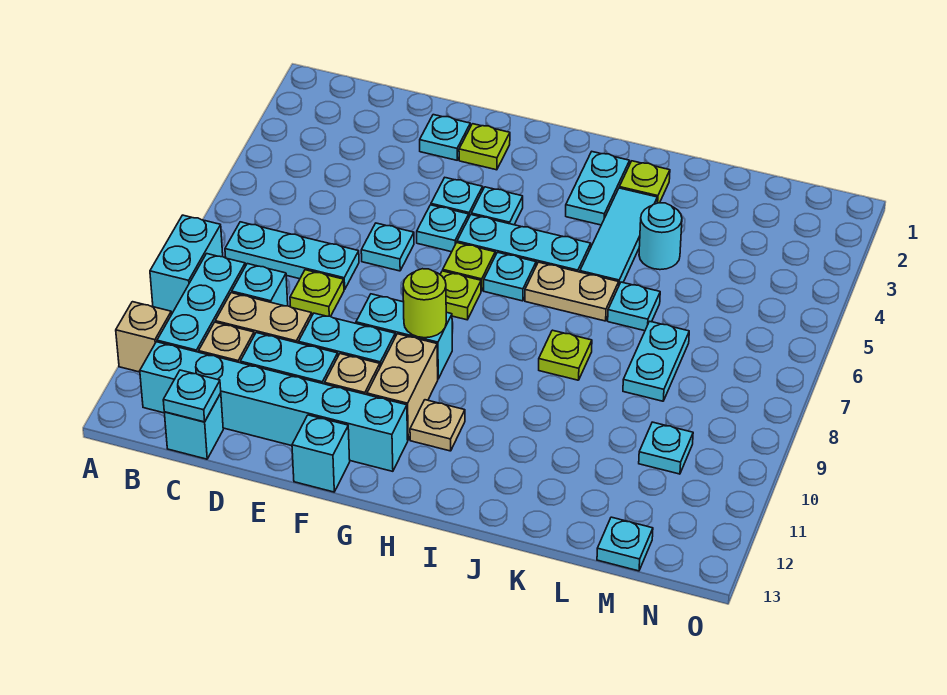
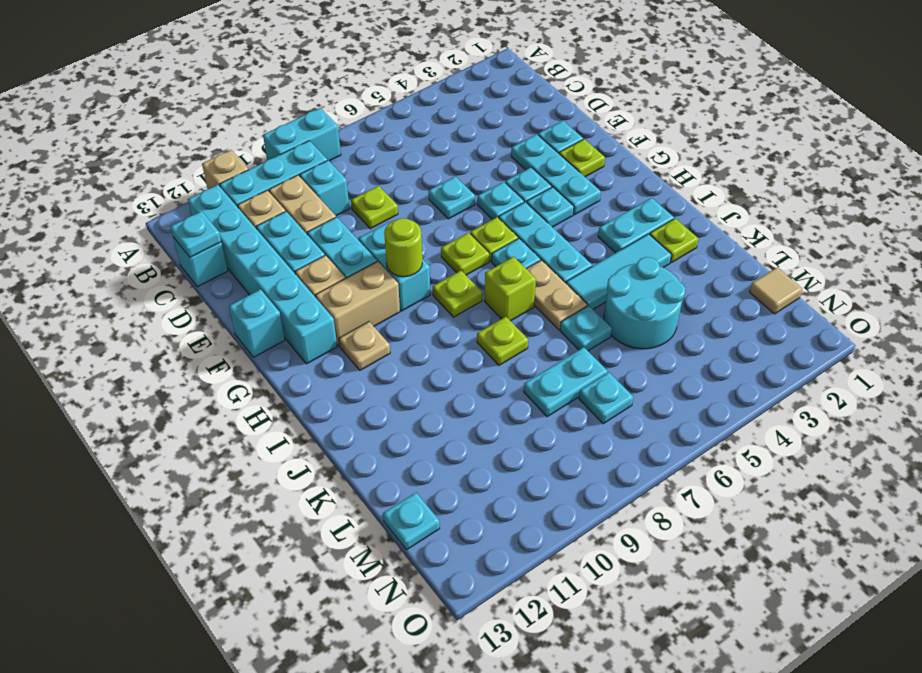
cyan plate B7:D7 level 1 -> cyan plate E3:G3 level 1
none -> lime plate H8 level 1
none -> lime brick I7 level 1
cyan round brick K4 level 1 -> cyan round brick K4:L5 level 1
none -> tan tile M1 level 1
cyan plate M10 level 1 -> cyan plate M7 level 1

